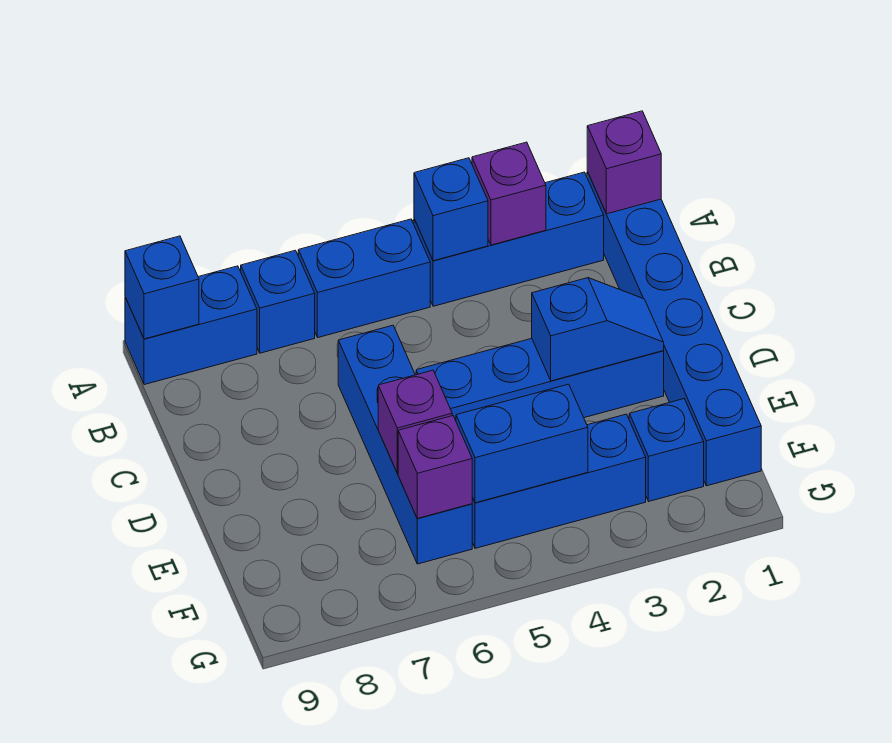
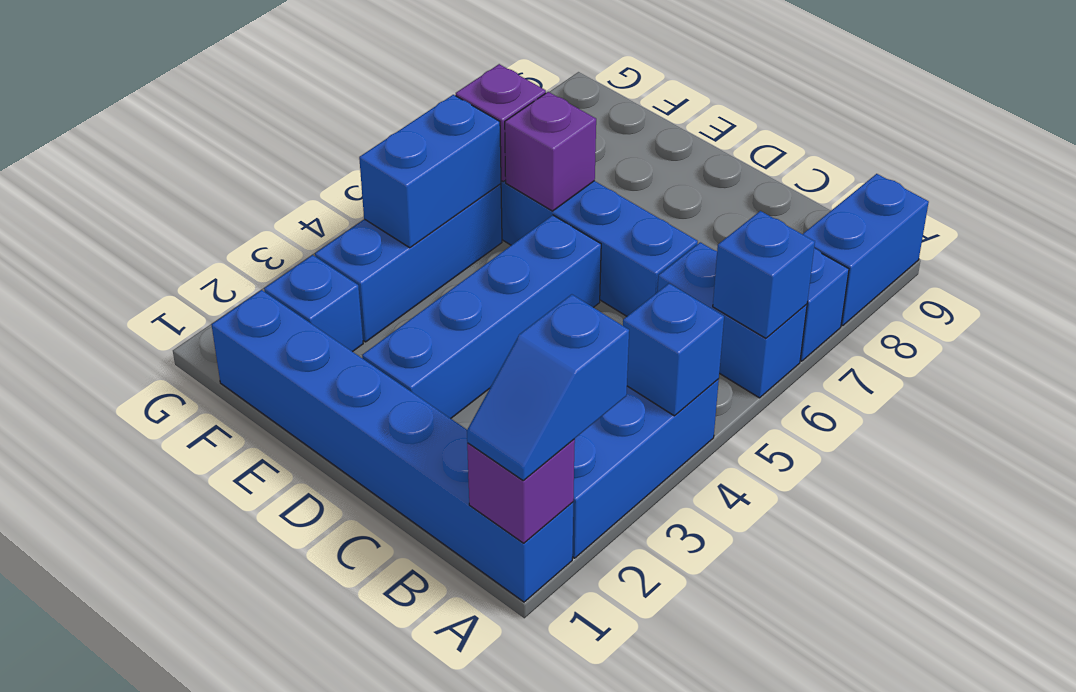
purple brick A3 level 2 -> none
blue brick A5:A6 level 1 -> blue brick A6:B6 level 1
blue brick A9 level 2 -> blue brick A6 level 2
blue slope D2:D3 level 2 top 3 -> blue slope A1:A2 level 3 top 2

